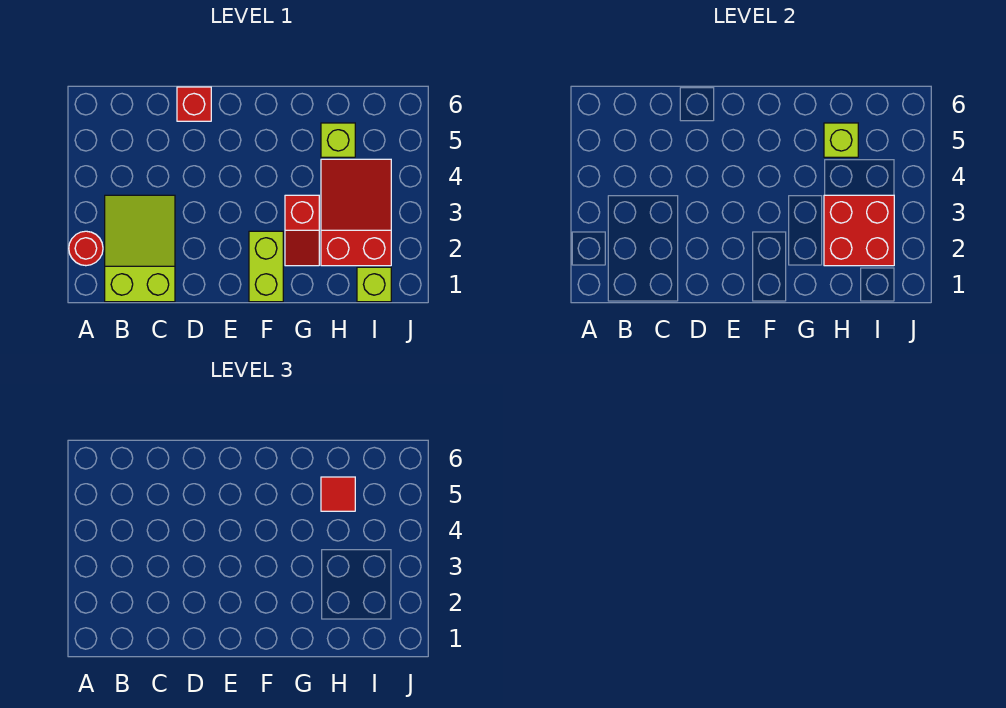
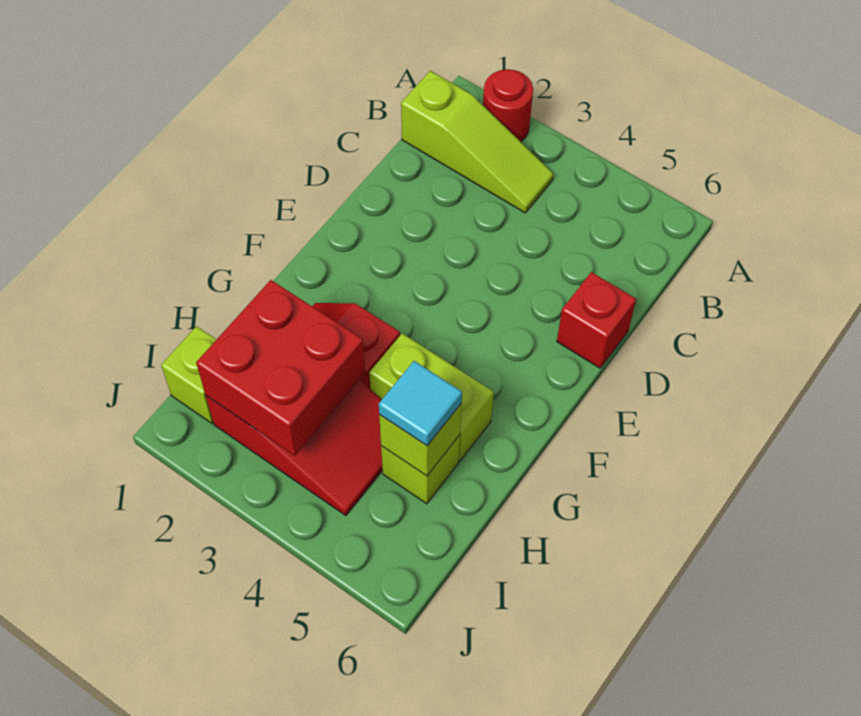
lime slope B1:C3 level 1 top 1 -> lime slope B1:B3 level 1 top 1
lime brick F1:F2 level 1 -> lime brick G4:G5 level 1
red tile H5 level 3 -> cyan tile H5 level 3

